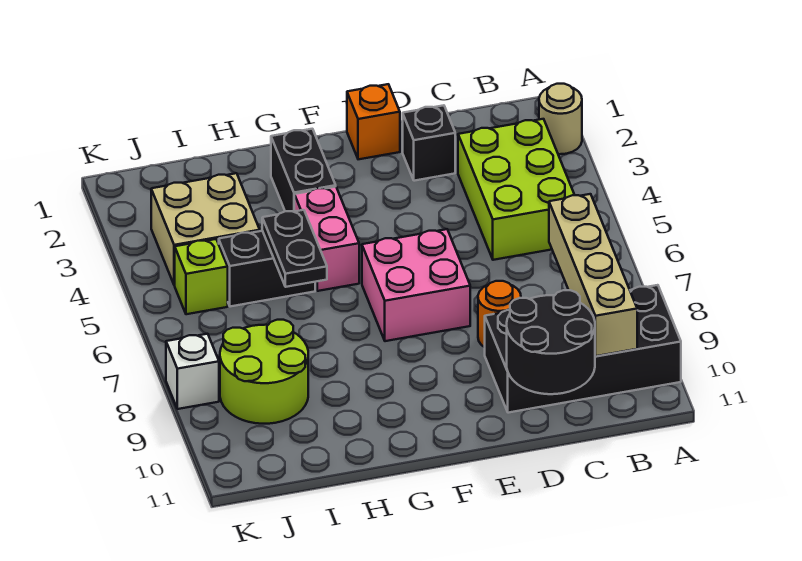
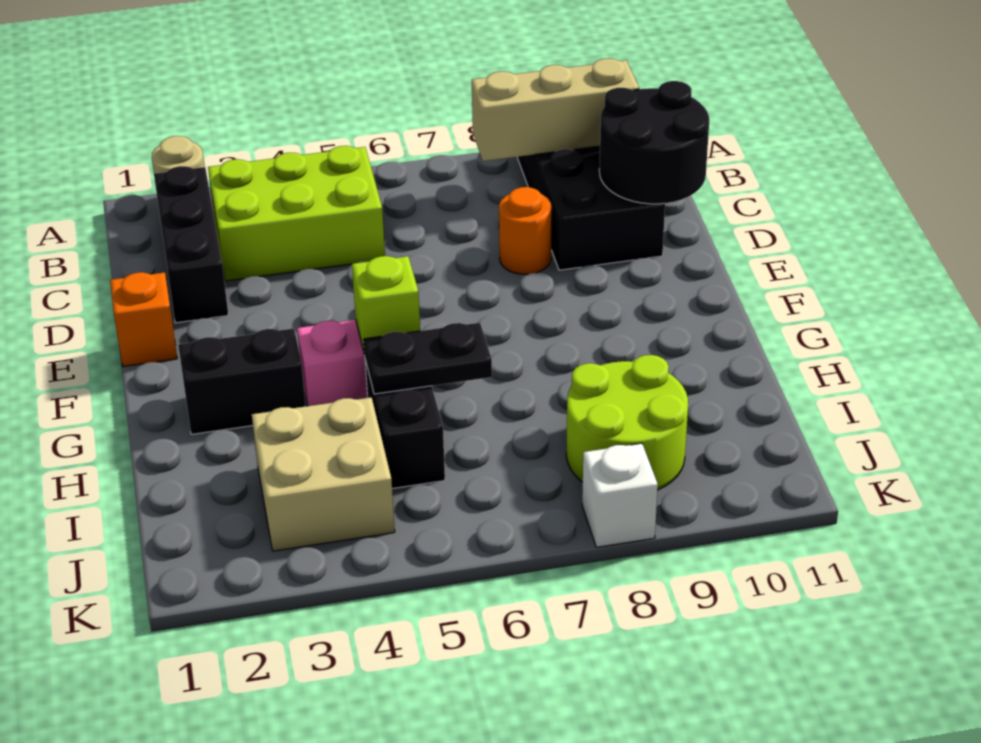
tan brick B7:B10 level 2 -> tan brick B8:B10 level 2
black brick D2 level 1 -> black brick B2:D2 level 1
pink brick E6:F7 level 1 -> none
lime brick J5 level 1 -> lime brick G5 level 2

